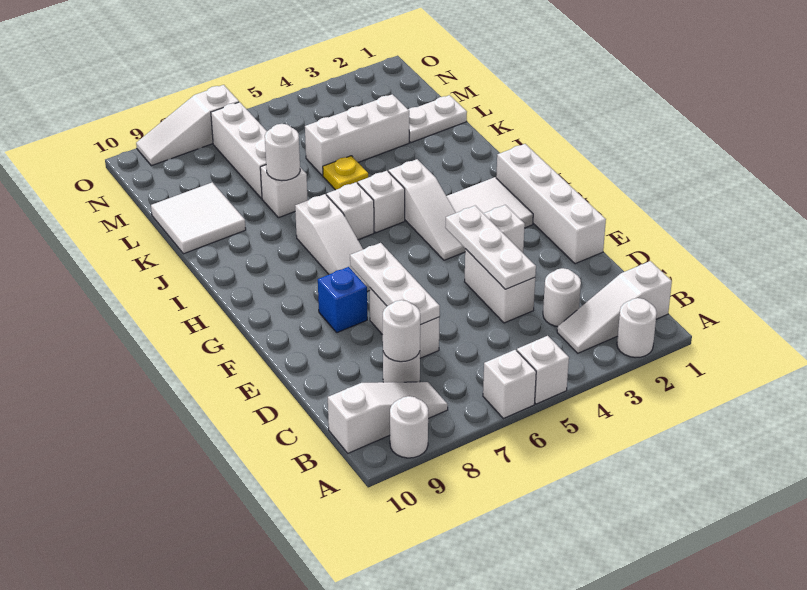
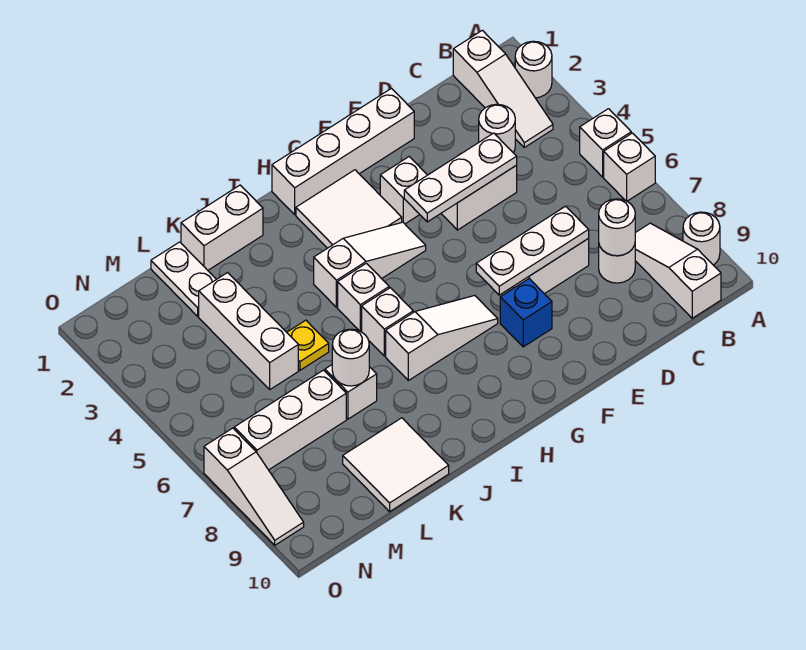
none -> white brick J1:K1 level 1

